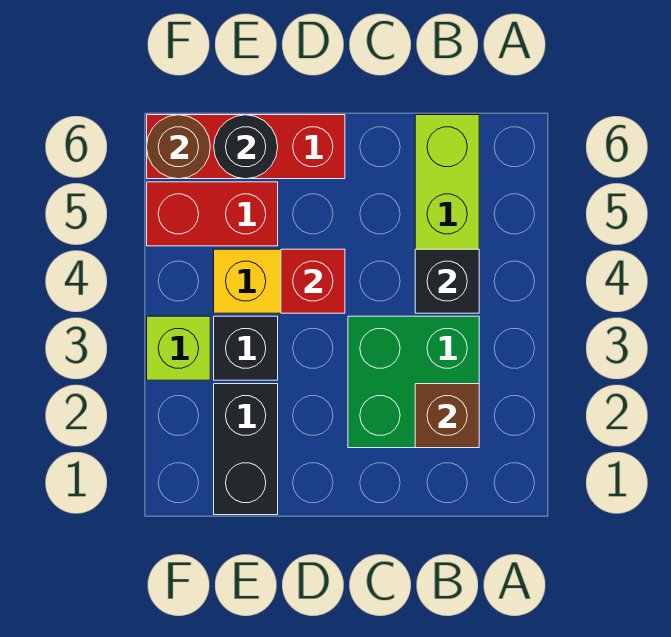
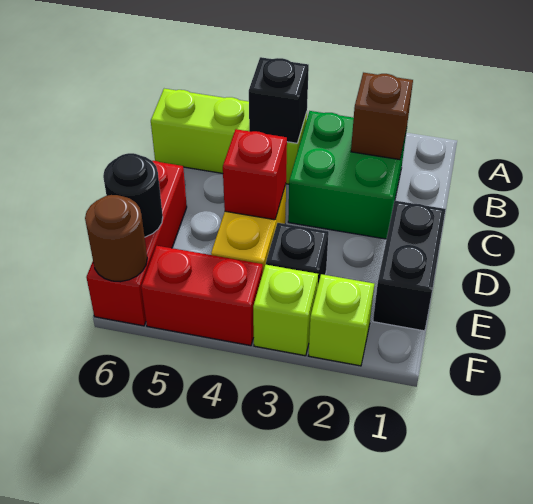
black brick E1:E2 level 1 -> black brick D1:E1 level 1
red brick E5:F5 level 1 -> red brick F4:F5 level 1
none -> lime brick F2 level 1

